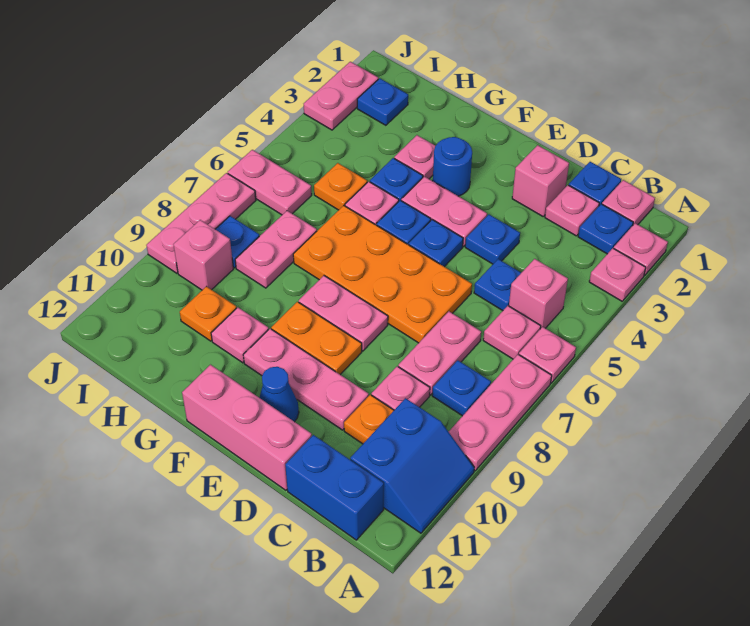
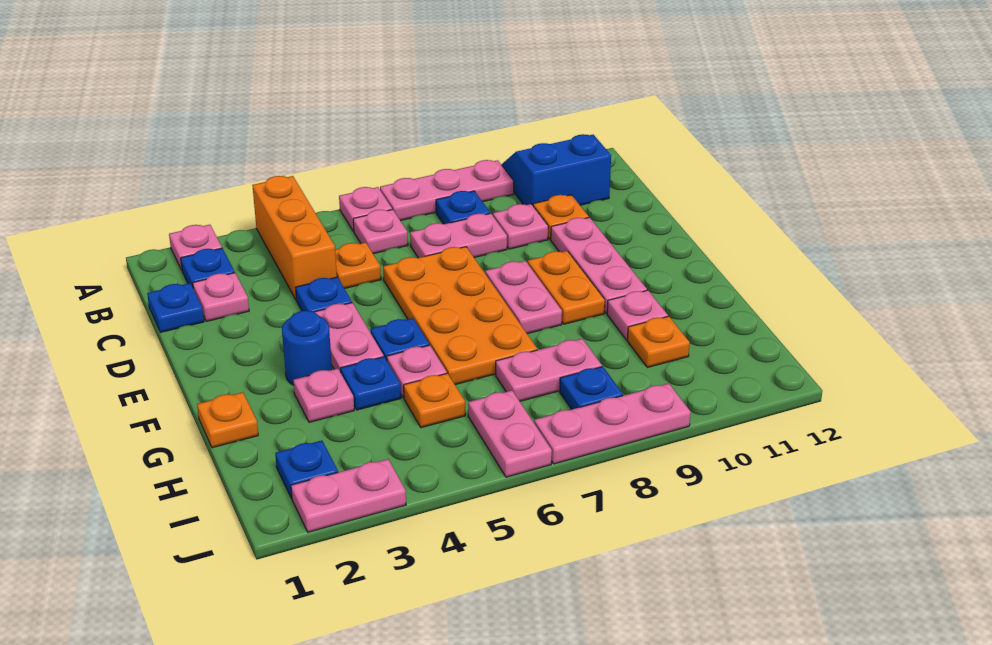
pink plate A3 level 1 -> none
none -> orange brick A4:C4 level 1
pink plate B1 level 1 -> none
pink brick B5 level 1 -> none
blue brick B12:C12 level 1 -> none
blue plate C5 level 1 -> orange plate C5 level 1
pink brick D2 level 1 -> none
pink brick D12:F12 level 1 -> none
blue plate E5 level 1 -> none
blue cone E11 level 1 -> none
none -> orange plate G1 level 1
pink brick I9 level 1 -> none

